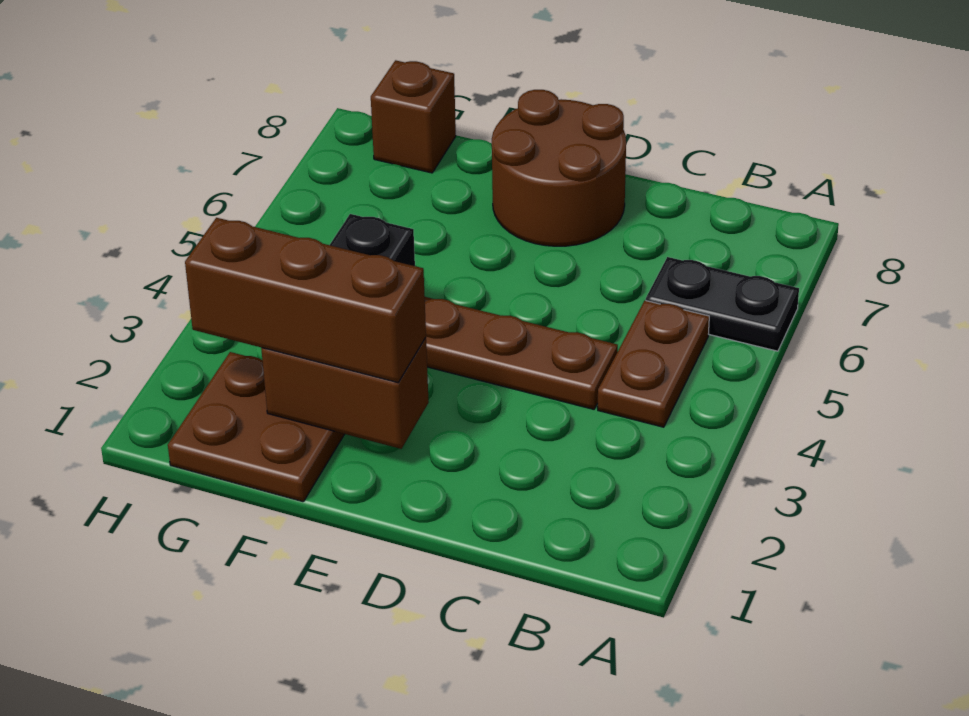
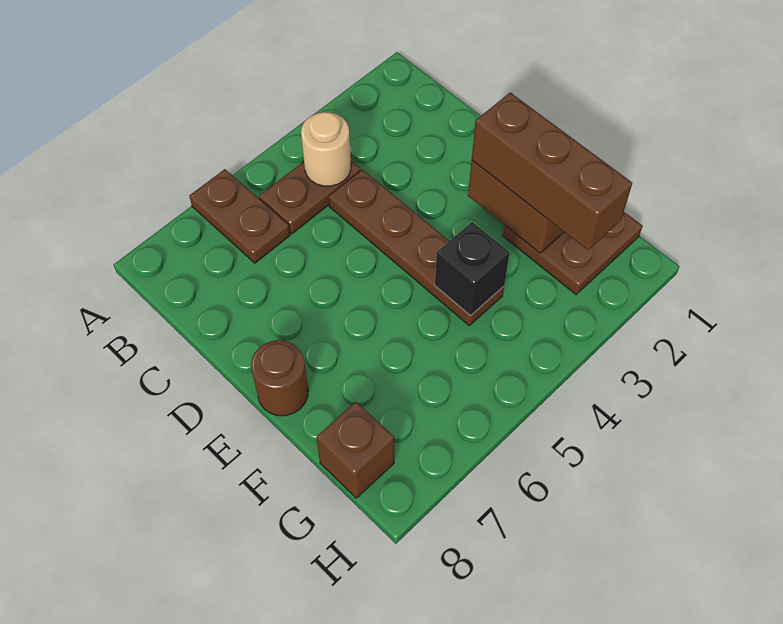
black plate A6:B6 level 1 -> brown plate A6:B6 level 1
none -> tan round brick B4 level 2
brown round brick D7:E8 level 1 -> brown round brick E8 level 1

